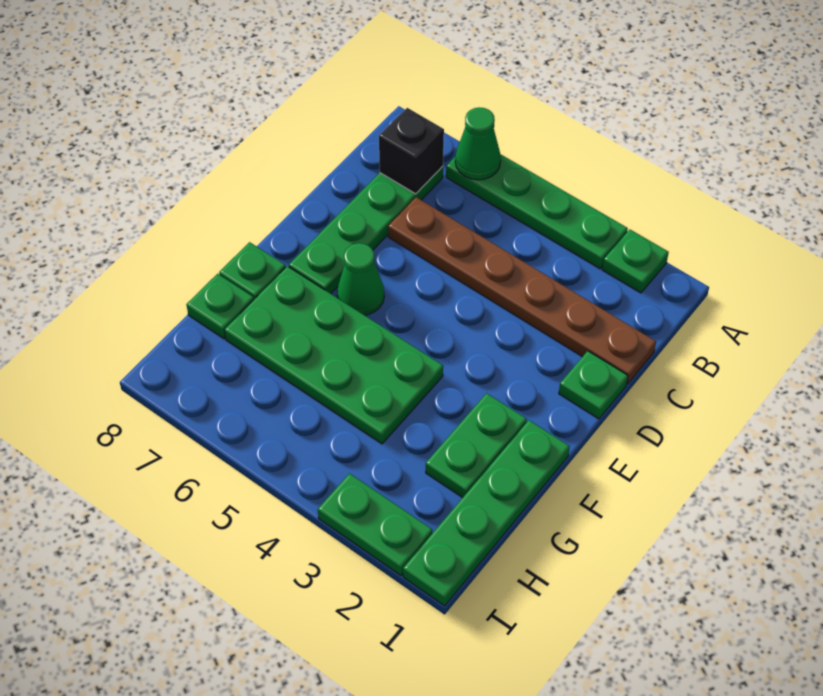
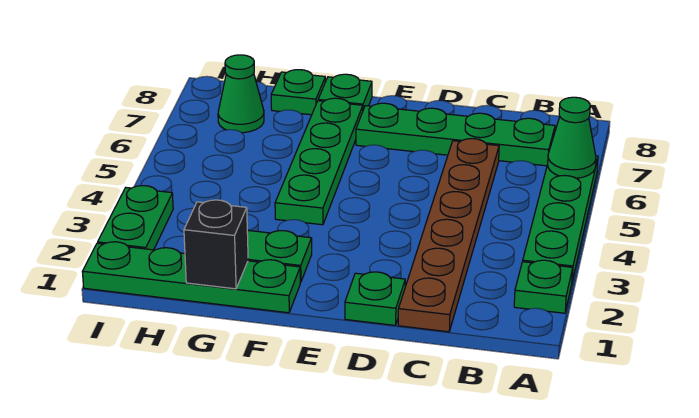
black brick B7 level 2 -> black brick G1 level 2
green cone E6 level 1 -> green cone H7 level 1
green plate F4:G7 level 1 -> green plate F4:F7 level 1

